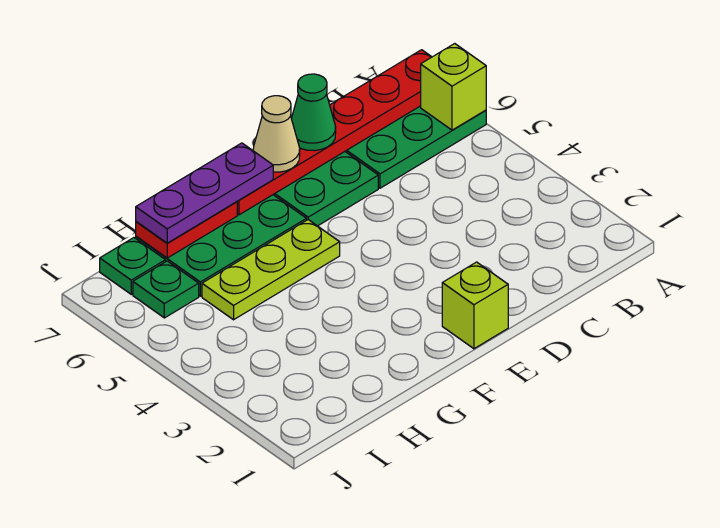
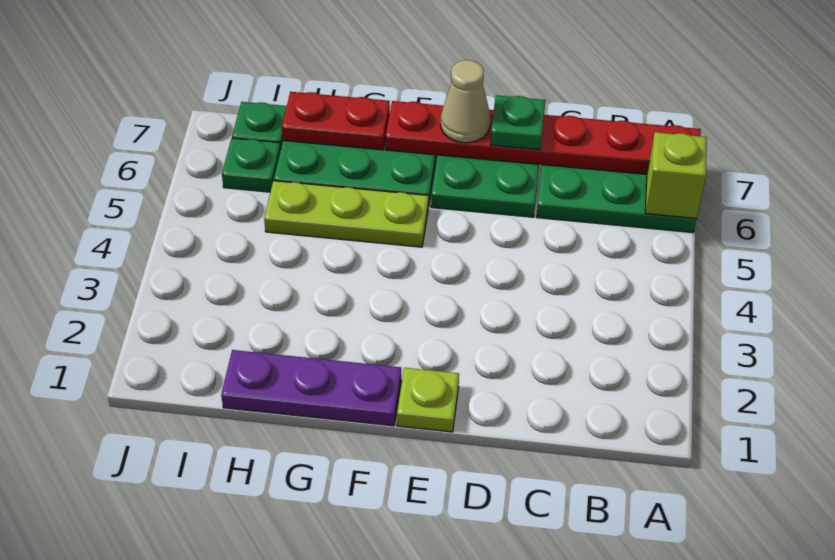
green cone D7 level 3 -> green plate D7 level 3
lime brick E1 level 1 -> lime plate E1 level 1
purple plate F7:H7 level 3 -> purple plate F1:H1 level 1

